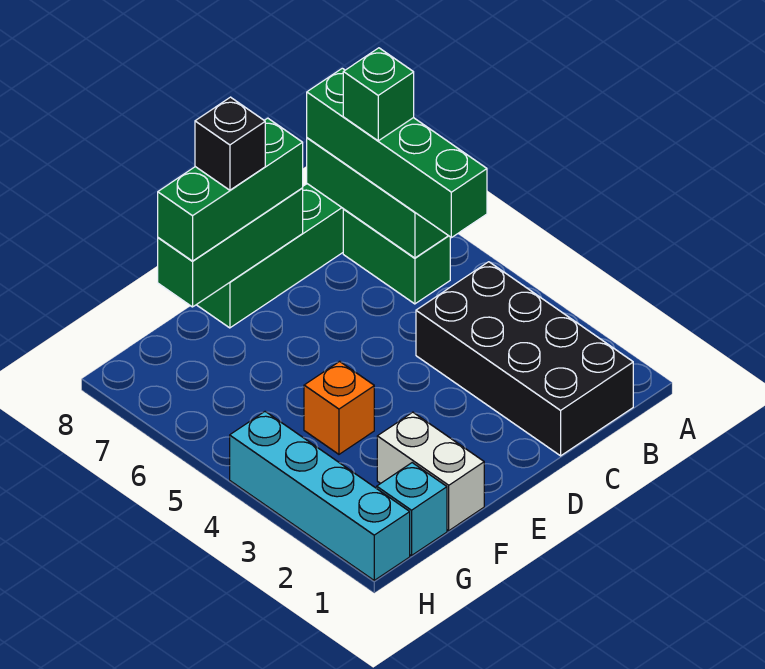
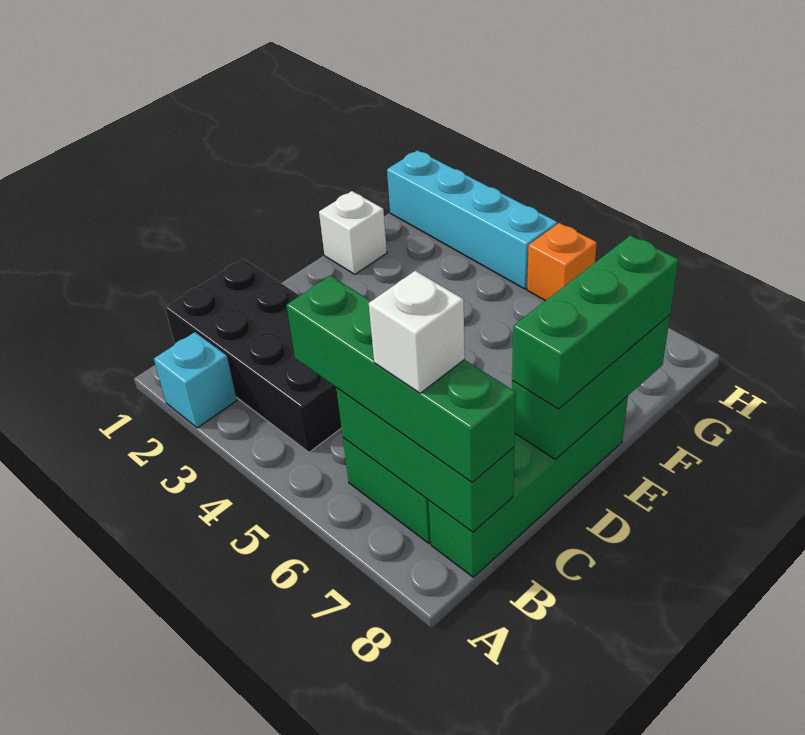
green brick B7 level 4 -> white brick B7 level 4
black brick E8 level 4 -> none
white brick F1:F2 level 1 -> white brick F1 level 1
orange brick F4 level 1 -> orange brick H5 level 1
cyan brick G1 level 1 -> cyan brick A2 level 1

